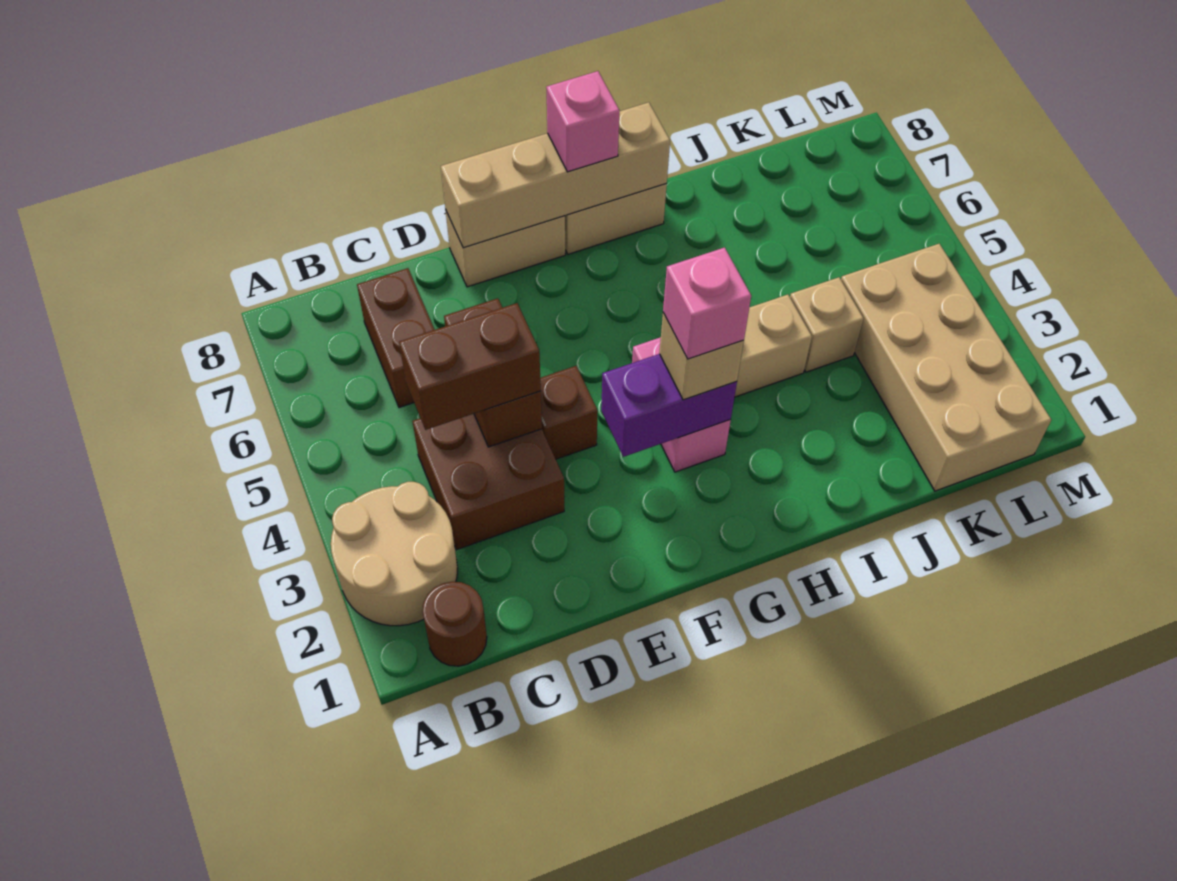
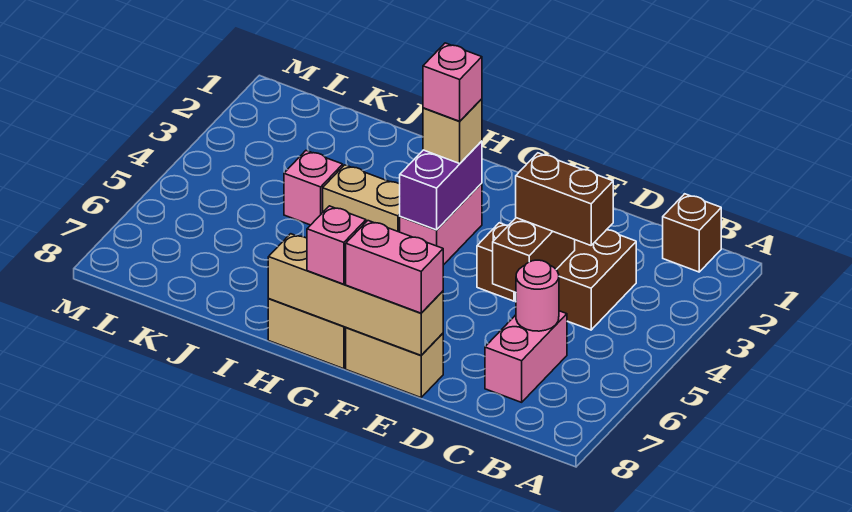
tan round brick A2:B3 level 1 -> none
brown round brick B1 level 1 -> brown brick B1 level 1
brown brick C6:C7 level 1 -> pink brick C6:C7 level 1
none -> pink round brick C6 level 2
none -> pink brick E8:F8 level 3
purple brick F3:G3 level 2 -> purple brick G3:G4 level 2
tan brick J4 level 1 -> pink brick J4 level 1
tan brick K1:L4 level 1 -> none

